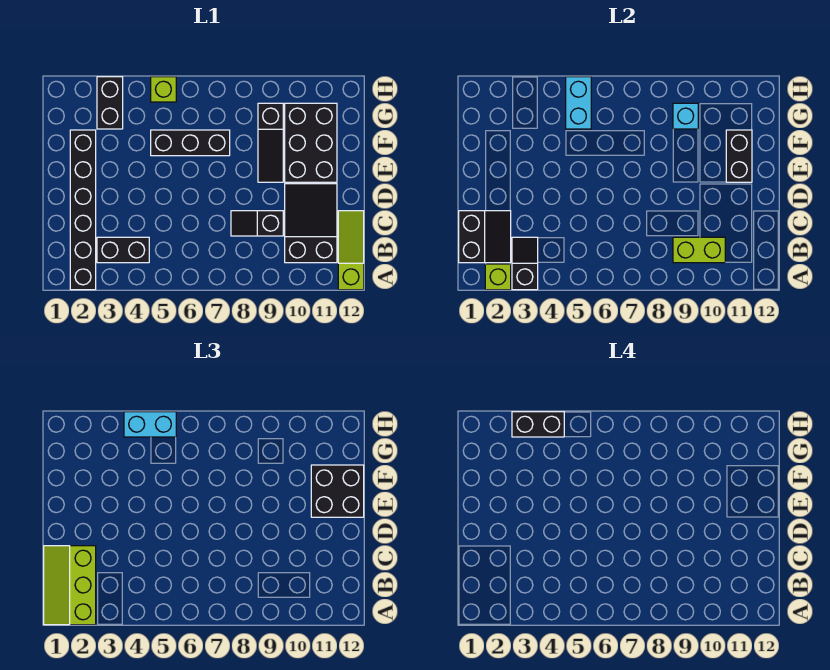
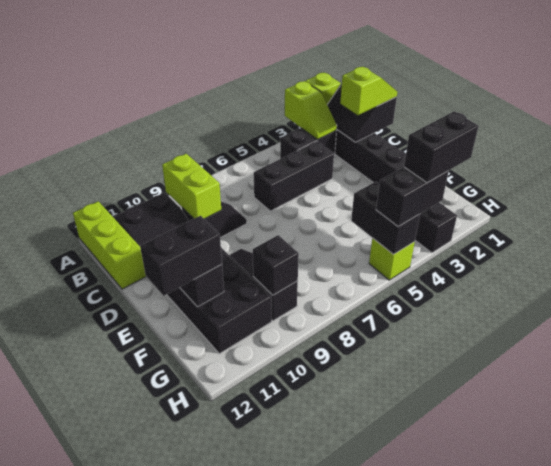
lime slope A1:C2 level 3 top 2 -> lime slope C1:C2 level 3 top 2
black slope A3:B3 level 2 top A -> lime slope A3:B3 level 2 top A
lime slope A12:C12 level 1 top A -> lime brick A12:C12 level 1
lime brick B9:B10 level 2 -> lime brick B9:C9 level 2
black brick E11:F12 level 3 -> black brick F11:F12 level 3
black brick F5:F7 level 1 -> black brick C4:C6 level 1
cyan brick G5:H5 level 2 -> black brick G5:H5 level 2
cyan brick G9 level 2 -> black brick G9 level 2
cyan brick H4:H5 level 3 -> black brick H4:H5 level 3

